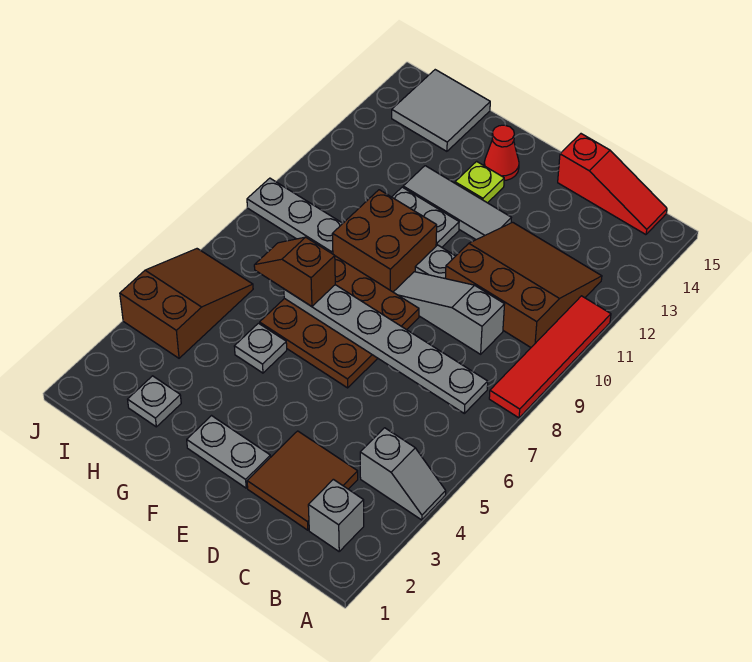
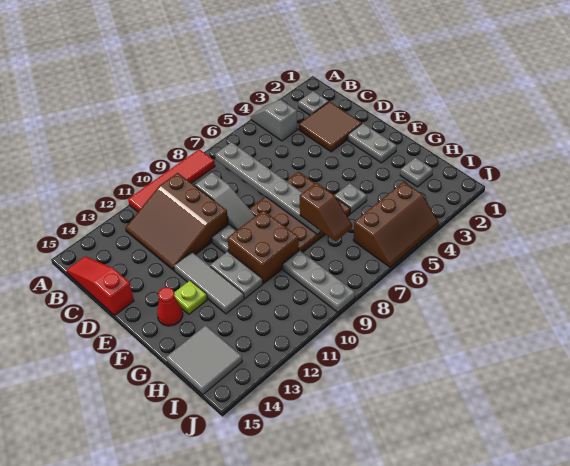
grey brick B2 level 1 -> grey plate B2 level 1
brown slope I4:J6 level 1 top 4 -> brown slope I4:J6 level 1 top I

